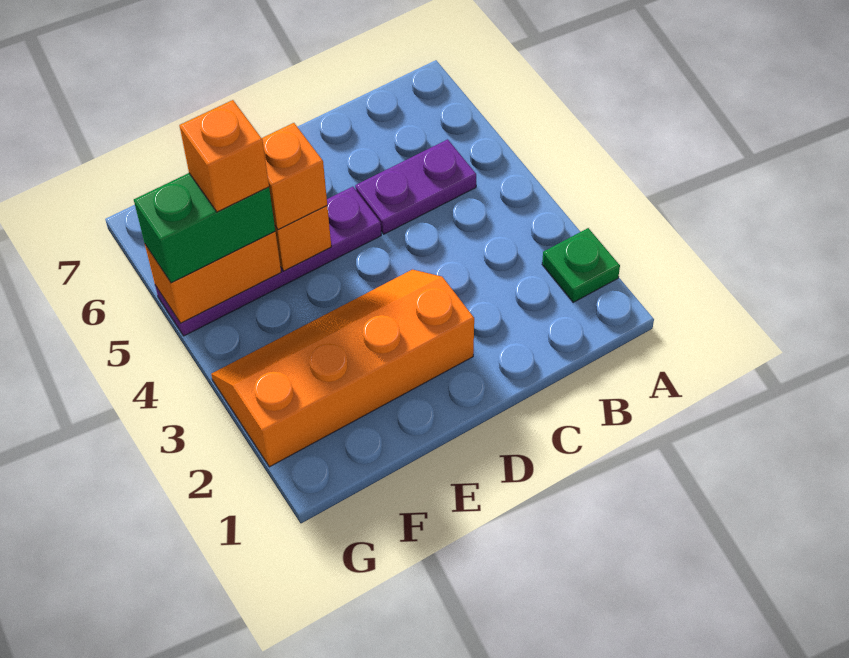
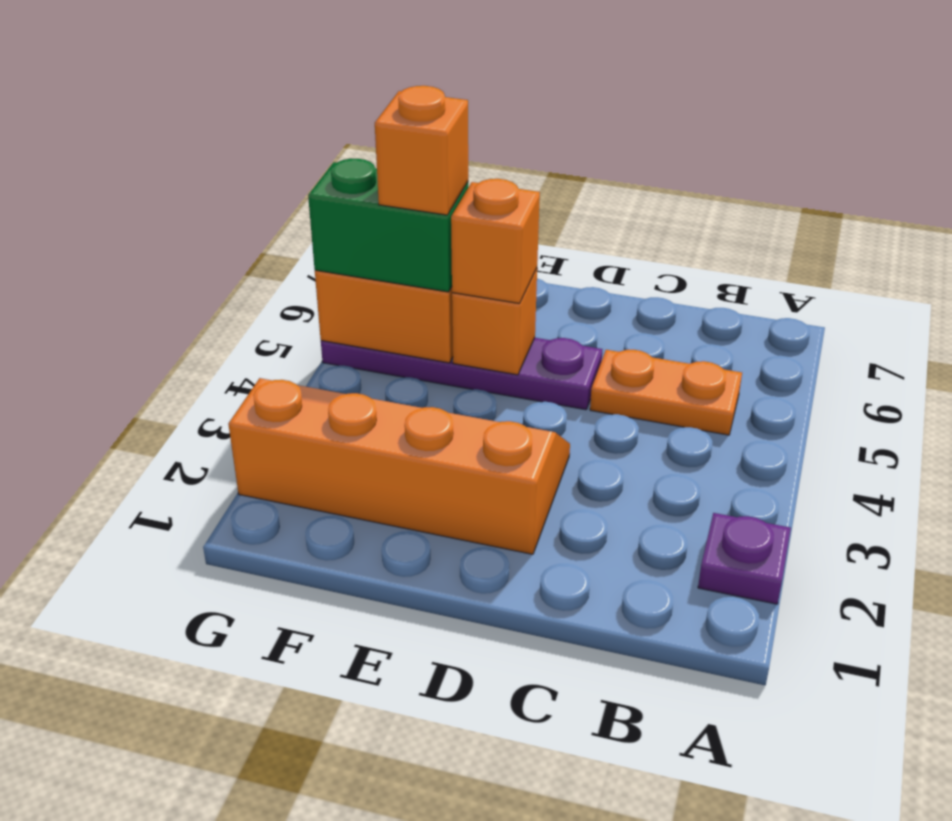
green plate A2 level 1 -> purple plate A2 level 1
purple plate B5:C5 level 1 -> orange plate B5:C5 level 1

